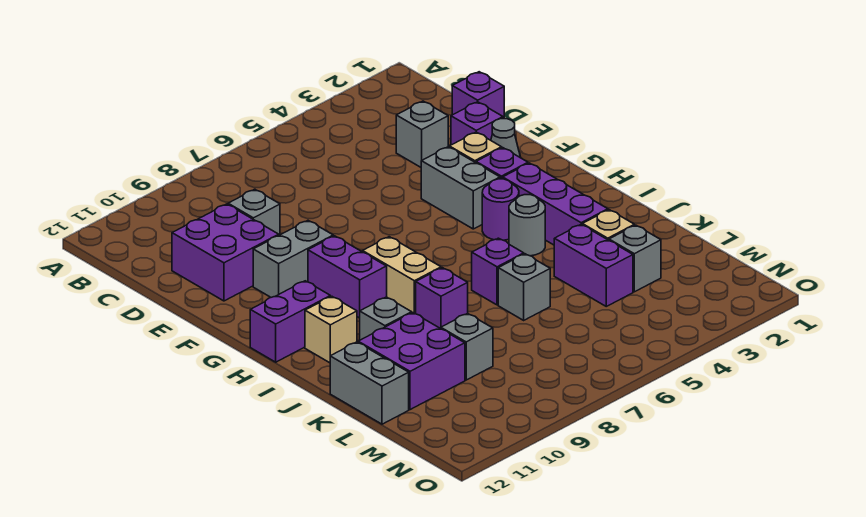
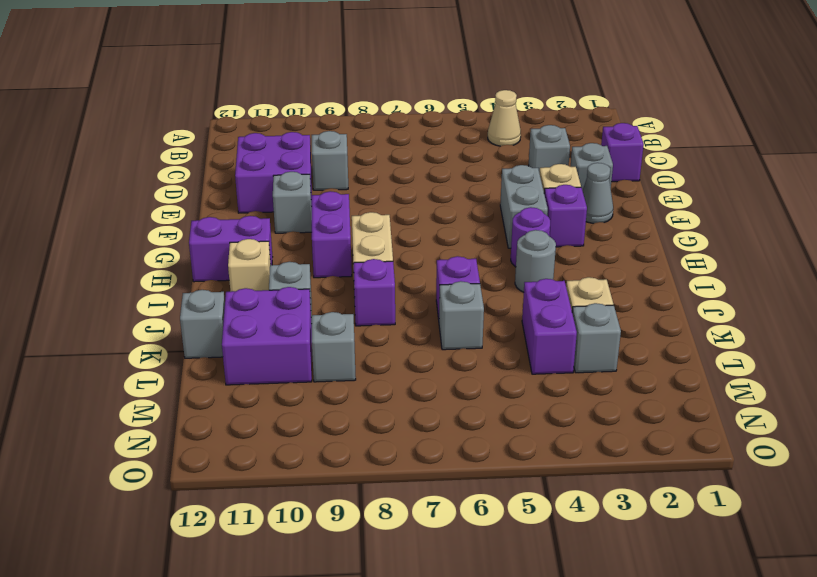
none -> tan cone B4 level 1
purple brick E2 level 1 -> grey brick E2 level 1
grey brick F9:F10 level 1 -> grey brick F10 level 1
purple brick H3:J3 level 1 -> none
grey brick K12:L12 level 1 -> grey brick K12 level 1

